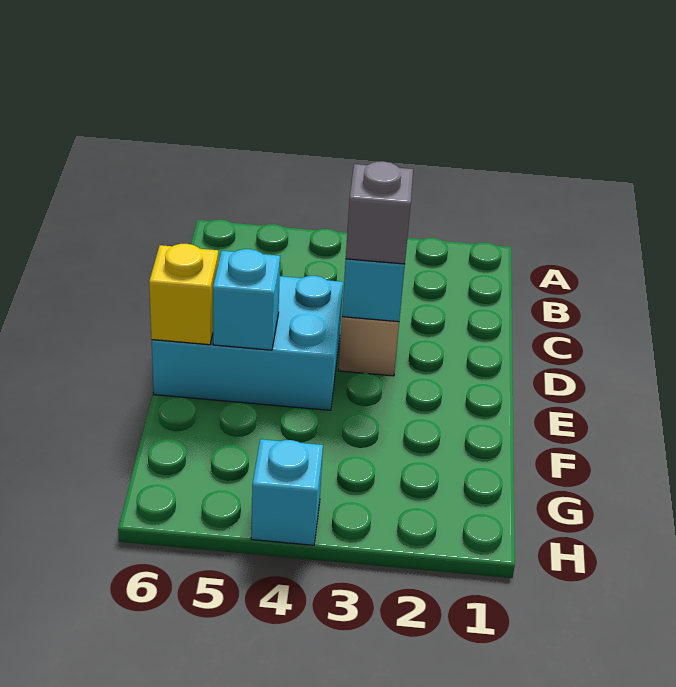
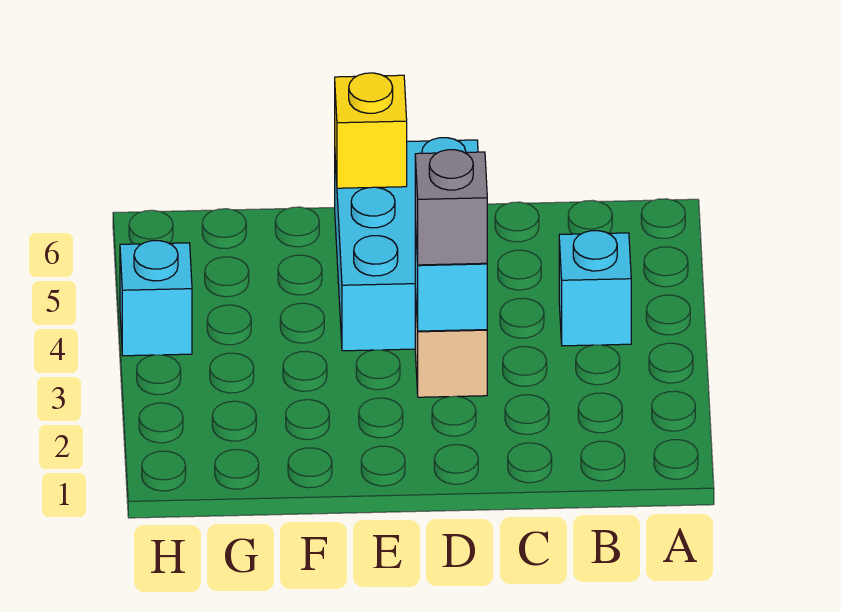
cyan brick E5 level 2 -> cyan brick B4 level 1

